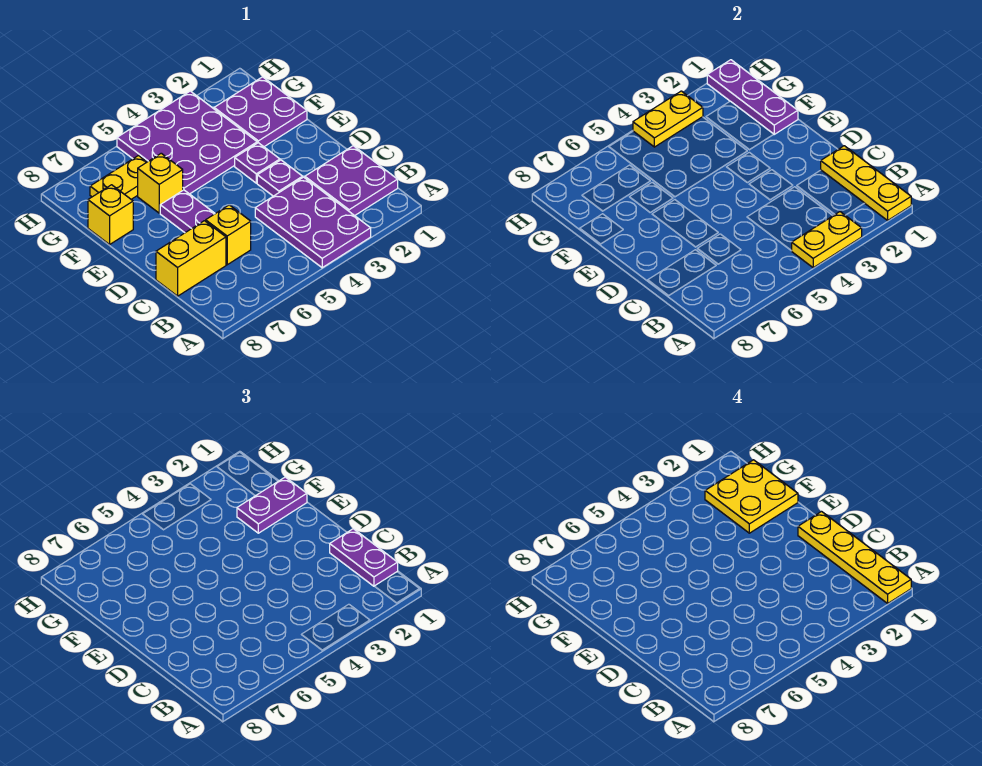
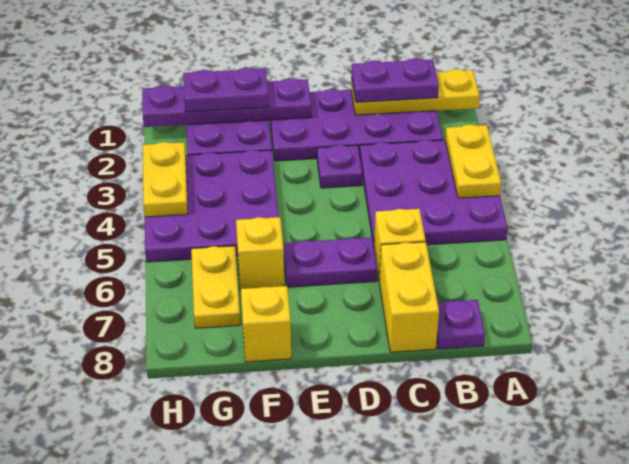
yellow plate A1:D1 level 4 -> none
purple plate A3:C4 level 1 -> purple plate A3:C5 level 1
purple plate B1:C2 level 1 -> purple plate B1:E2 level 1
purple plate E3 level 1 -> purple plate B8 level 1
purple plate F1:H1 level 2 -> purple plate E1:H1 level 2
purple plate F1:F2 level 3 -> purple plate F1:G1 level 3
yellow plate F1:G2 level 4 -> none

